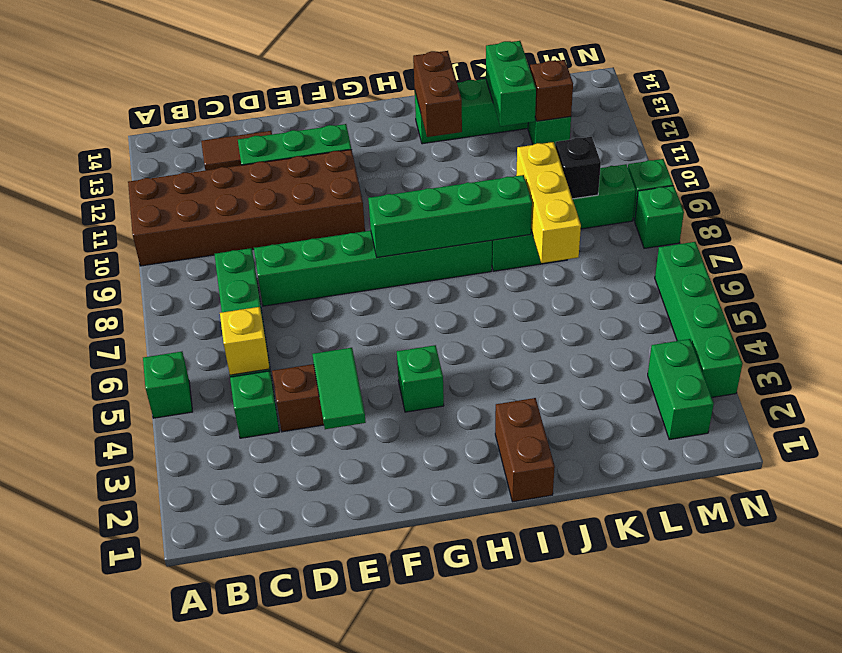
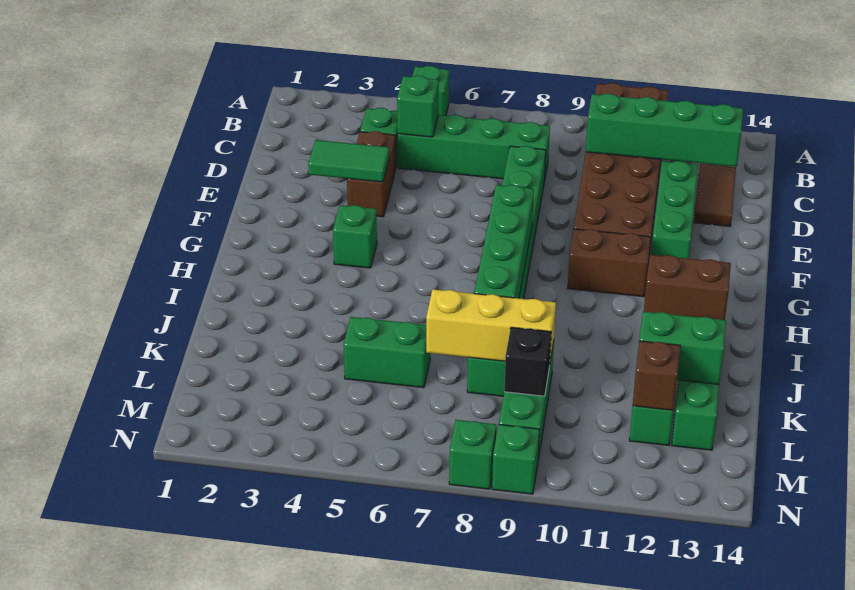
yellow brick C5 level 2 -> green brick C5 level 2
brown brick I1:I2 level 1 -> brown brick G10:G11 level 1
green brick M2:M3 level 1 -> green brick K5:K6 level 1
green brick N3:N6 level 1 -> green brick C10:C13 level 2

